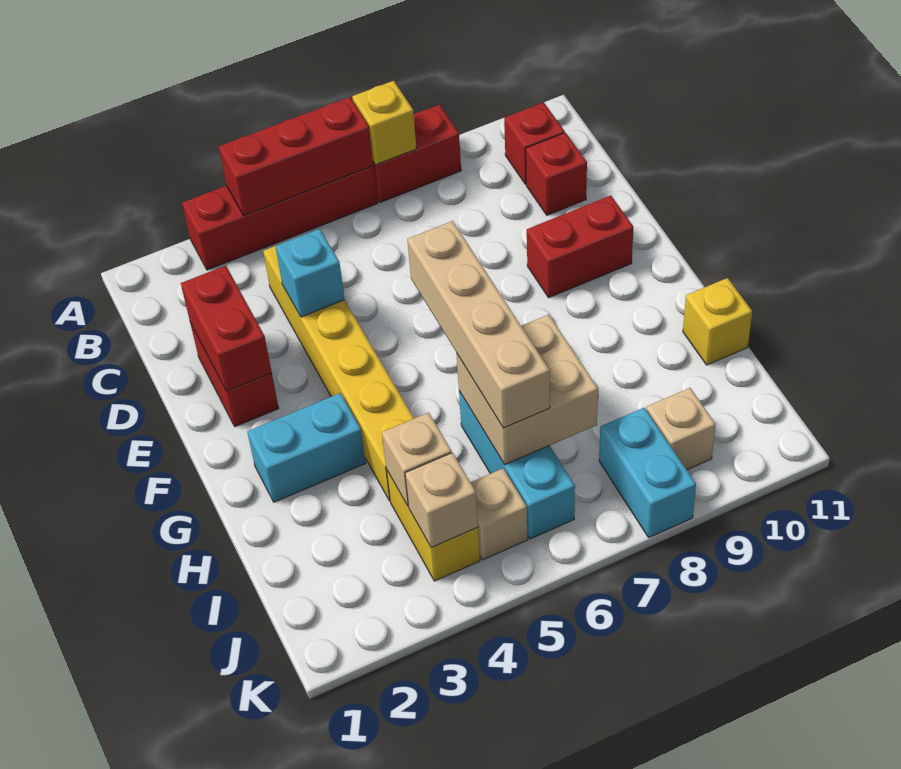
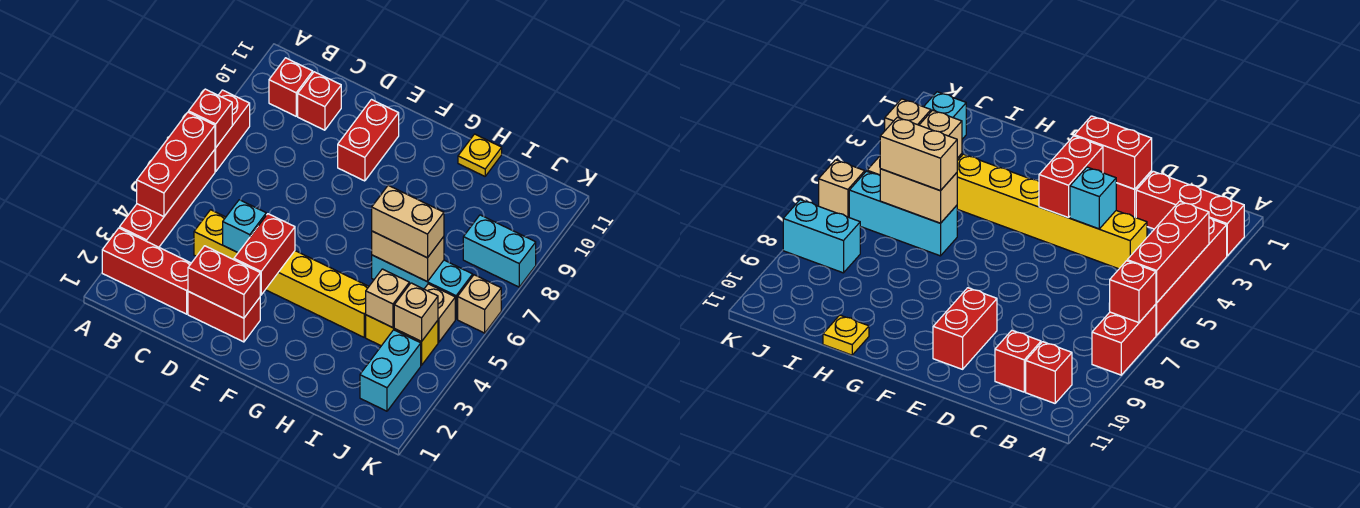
none -> red brick A2:C2 level 1
yellow brick A7 level 2 -> red brick A7 level 2
none -> red brick E3:E4 level 2
tan brick F6:I6 level 3 -> tan brick H6:I6 level 3
cyan brick G2:G3 level 1 -> cyan brick J2:J3 level 1
tan brick H6:I7 level 2 -> tan brick H6:I6 level 2
yellow brick H11 level 1 -> yellow plate H11 level 1
tan brick J9 level 1 -> tan brick K6 level 1

